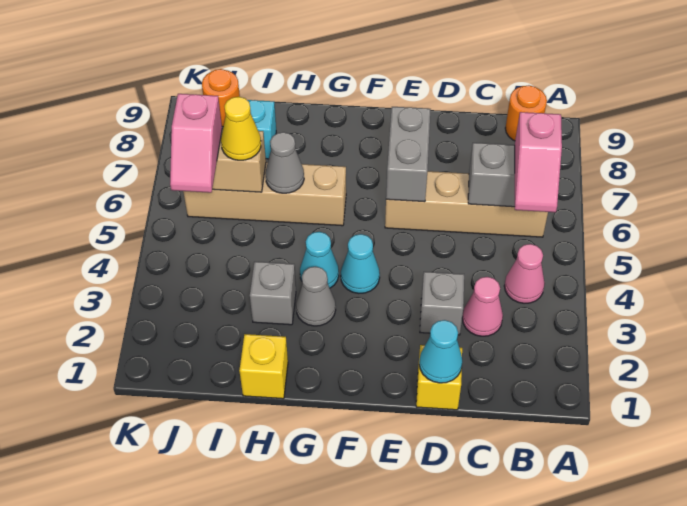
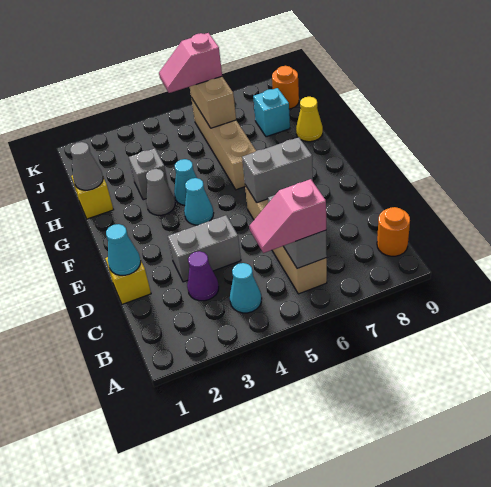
pink cone B4 level 1 -> cyan cone B4 level 1
pink cone C3 level 1 -> purple cone C3 level 1
grey brick D3 level 1 -> grey brick D3:D4 level 1
grey cone H6 level 2 -> grey cone H1 level 2
yellow cone I6 level 3 -> yellow cone H9 level 1

